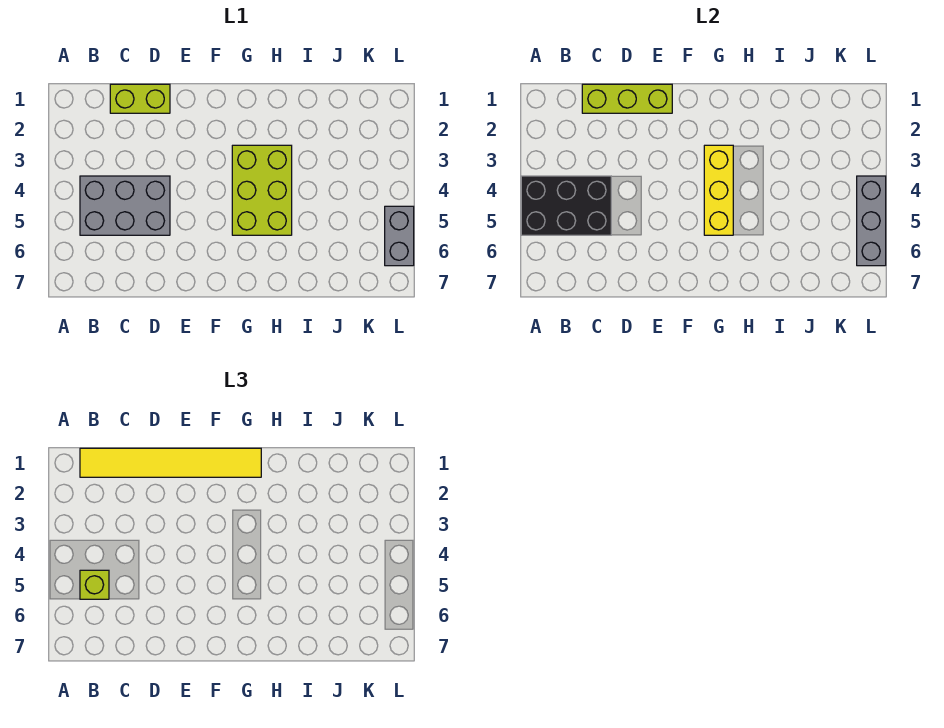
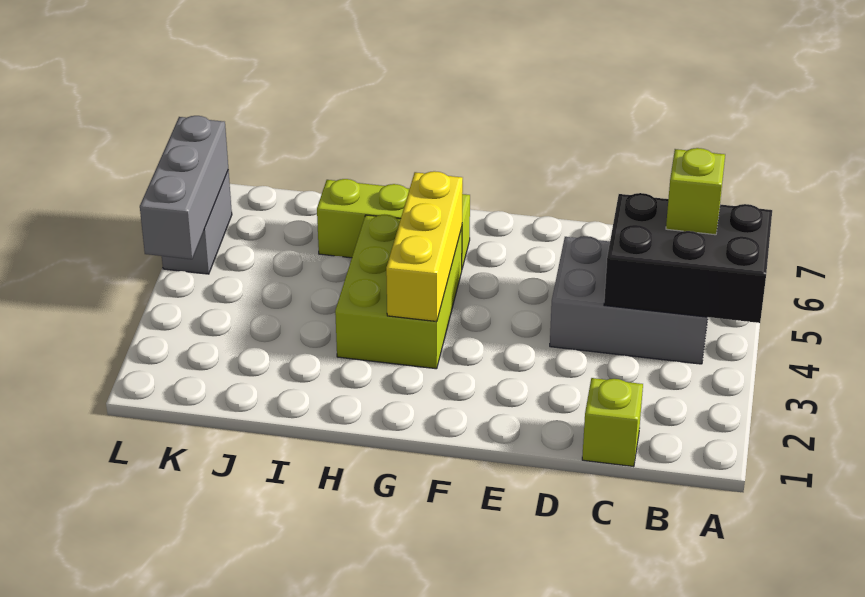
yellow tile B1:G1 level 3 -> none
lime brick C1:D1 level 1 -> lime brick C1 level 1
lime brick C1:E1 level 2 -> lime brick G6:I6 level 1

